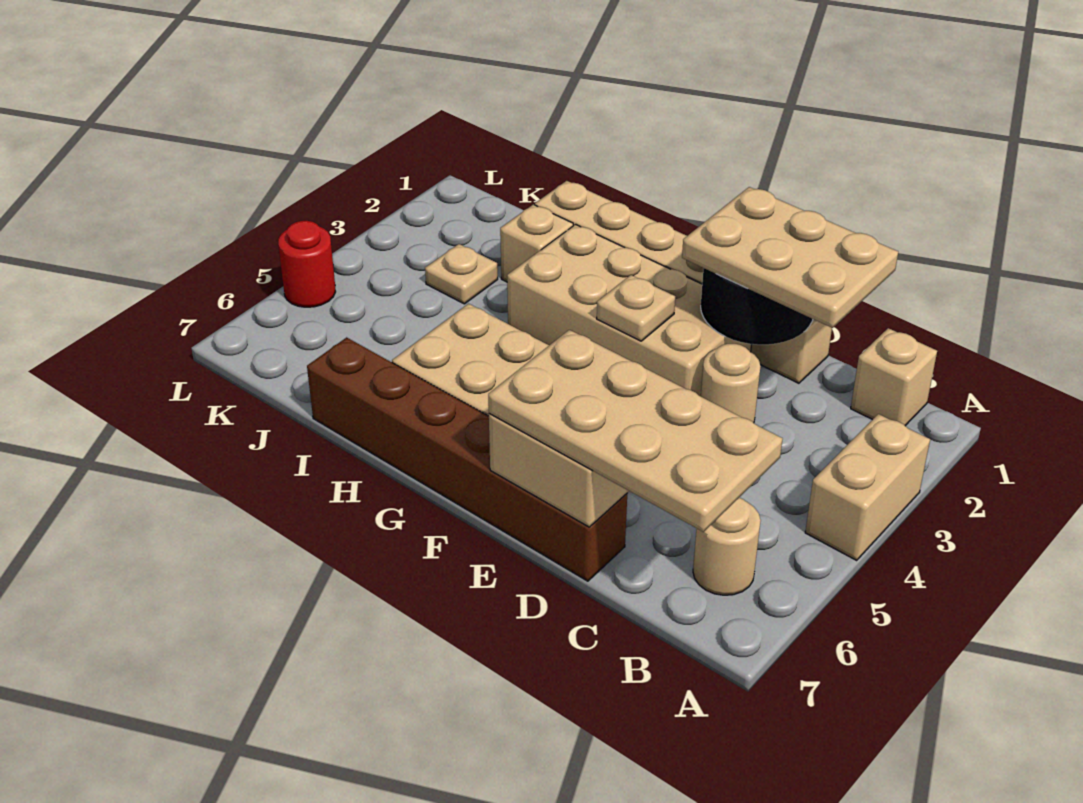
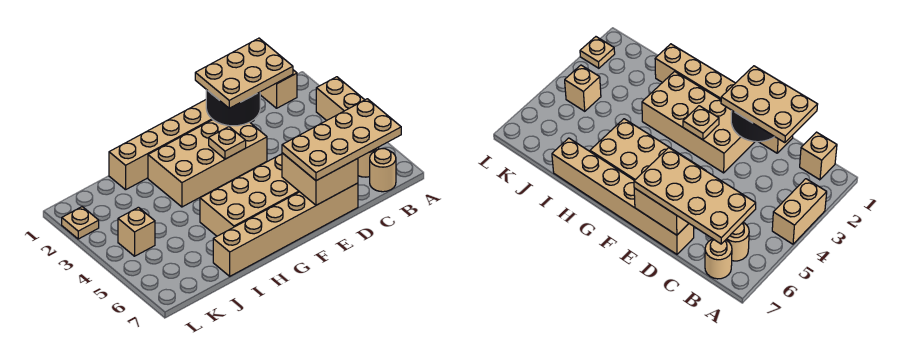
tan round brick D3 level 1 -> tan round brick B7 level 1
brown brick D7:I7 level 1 -> tan brick D7:I7 level 1
tan brick I2 level 1 -> tan brick K4 level 1
tan plate J3 level 1 -> tan plate L2 level 1
red round brick L5 level 1 -> none

